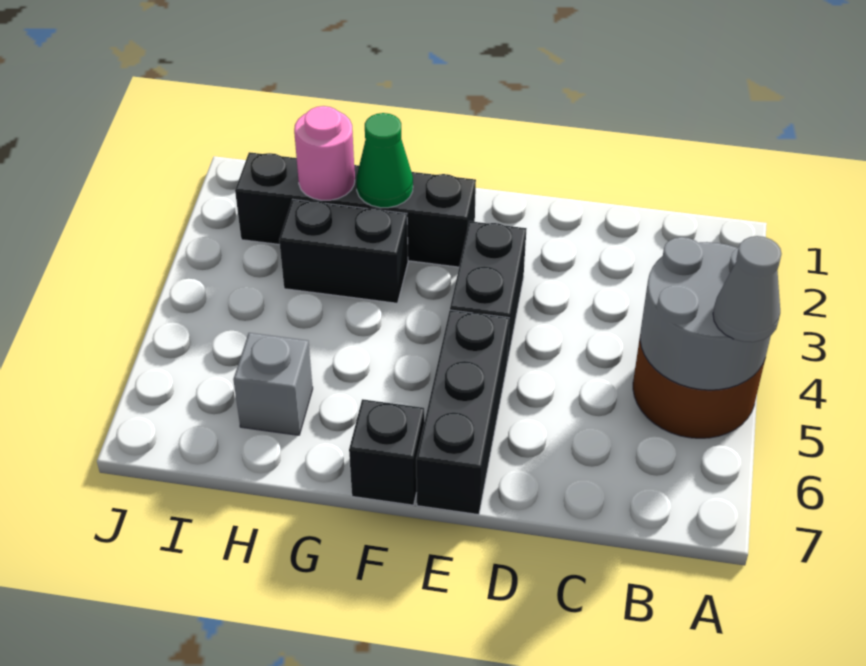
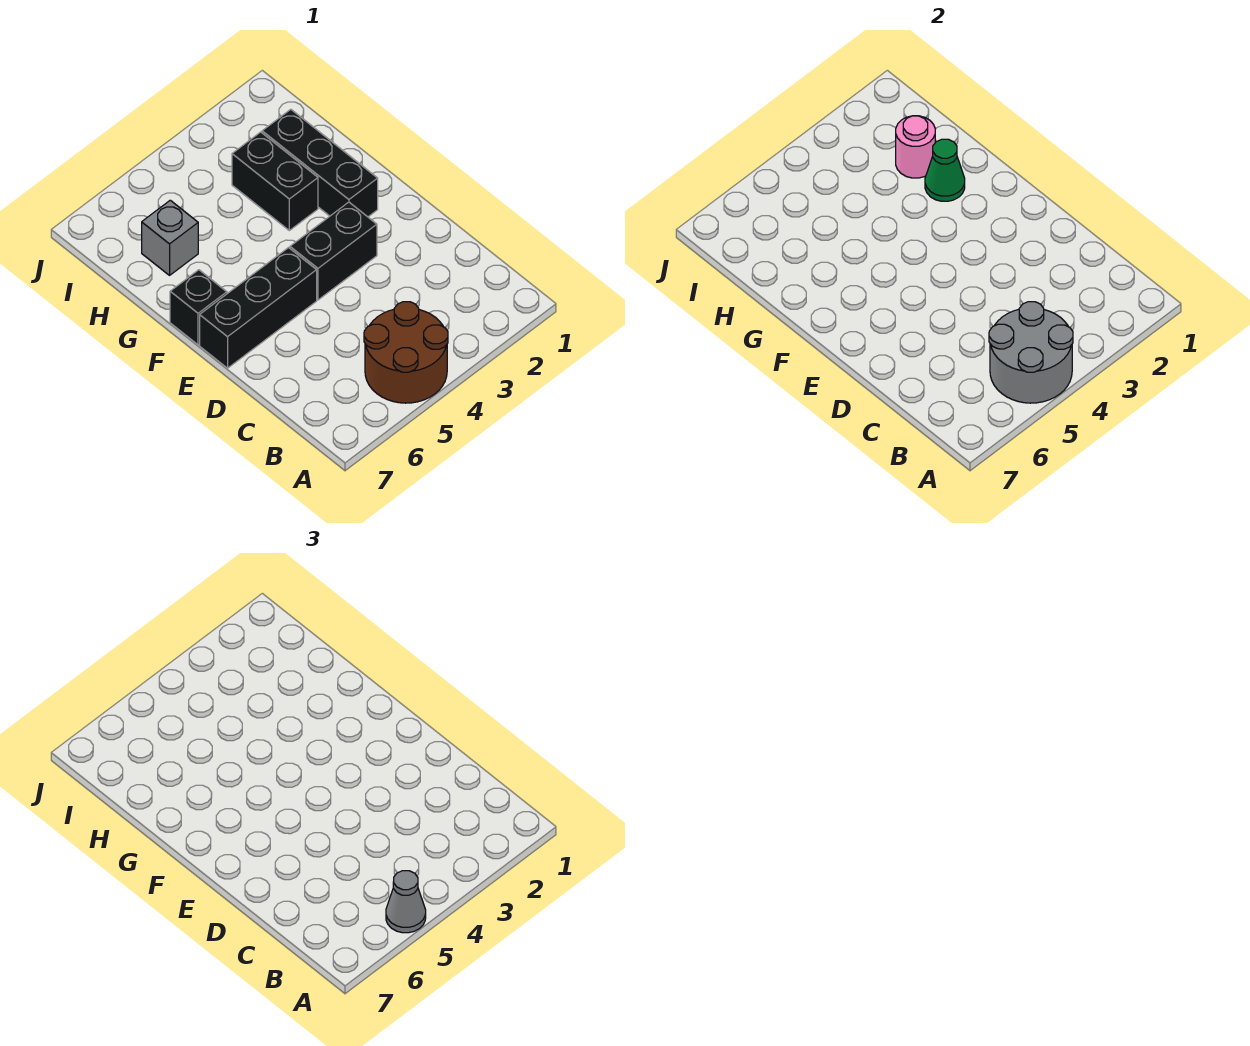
black brick F2:I2 level 1 -> black brick F2:H2 level 1

